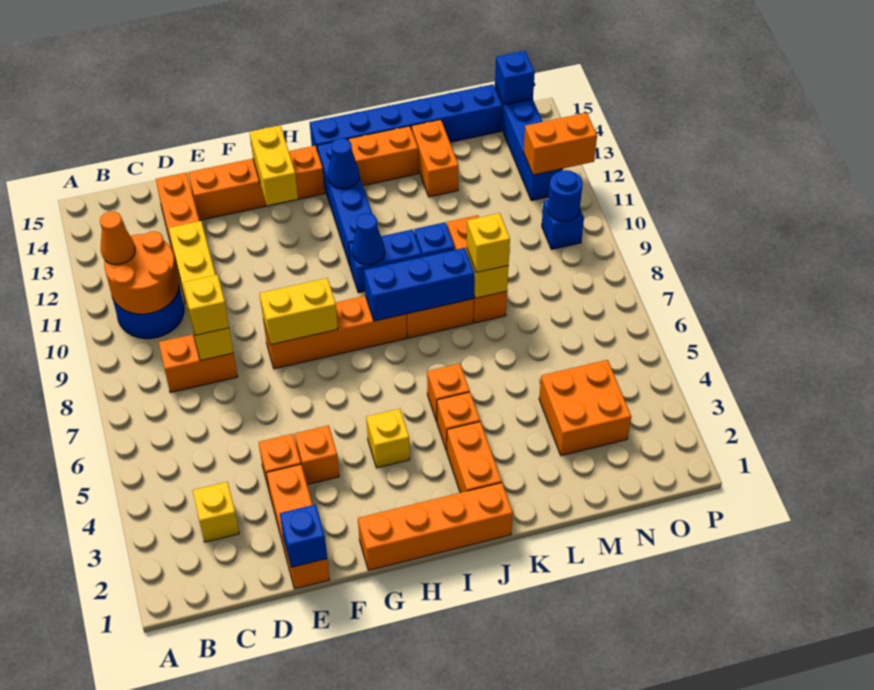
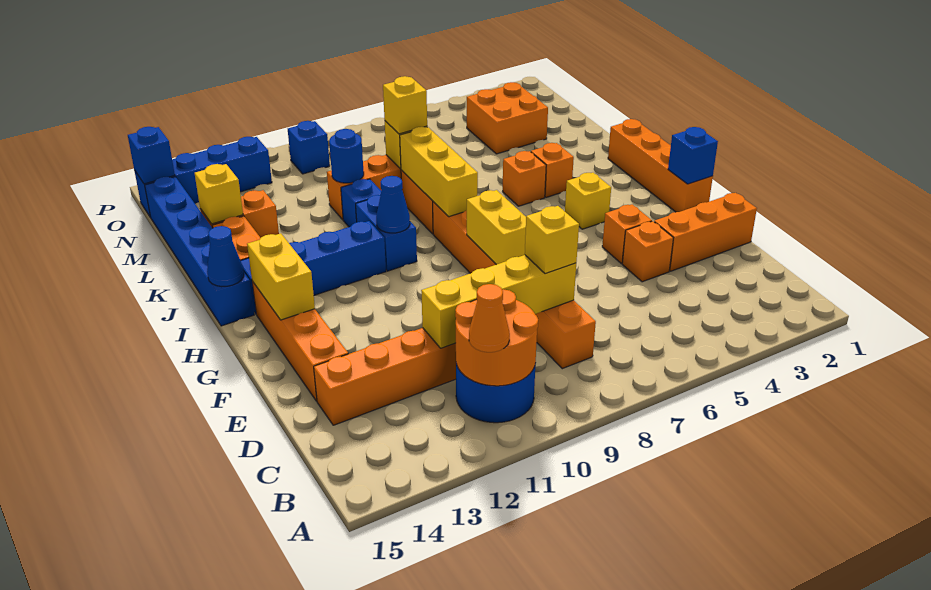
yellow brick C3 level 1 -> yellow brick L14 level 2
blue brick E1 level 2 -> blue brick G1 level 2
yellow brick G13:G14 level 2 -> yellow brick G14:H14 level 2
blue brick I8:K8 level 2 -> yellow brick I8:K8 level 2
blue cone I13 level 2 -> blue cone I15 level 2
orange brick J2:J3 level 1 -> none
blue round brick O10 level 2 -> blue round brick L10 level 2
orange brick O12:P12 level 2 -> none

